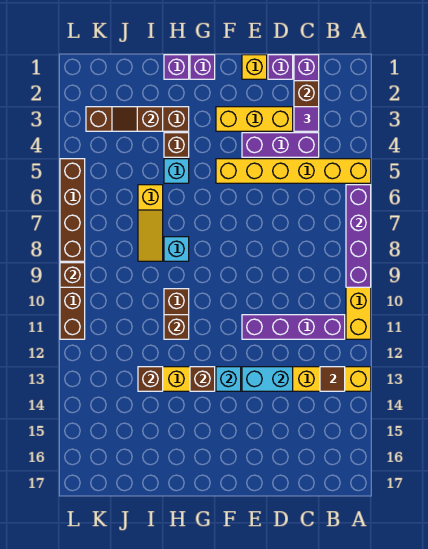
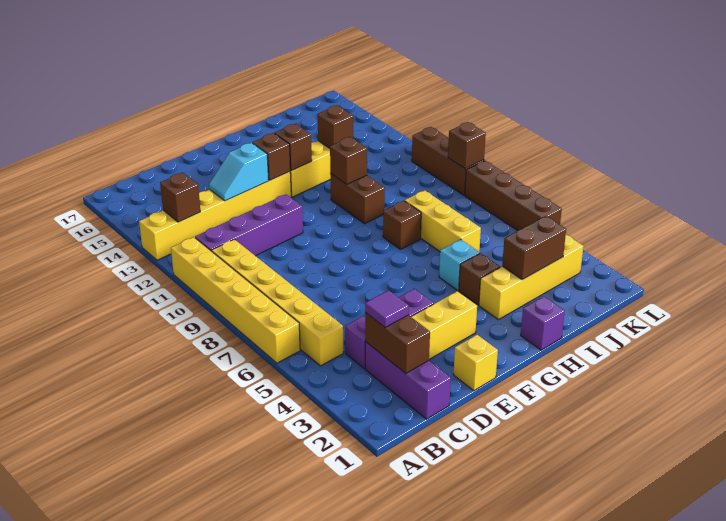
yellow brick A5:F5 level 1 -> yellow brick B5:B10 level 1
purple brick A6:A9 level 2 -> none
brown tile B13 level 2 -> brown brick B13 level 2
purple brick D1 level 1 -> none
cyan brick D13:E13 level 2 -> cyan slope D13:E13 level 2 top E
cyan brick F13 level 2 -> brown brick F13 level 2
purple brick G1 level 1 -> none
brown brick H3:K3 level 1 -> yellow brick H3:K3 level 1
cyan brick H8 level 1 -> brown brick H8 level 1
brown slope I3:J3 level 2 top I -> brown brick I3:J3 level 2
yellow slope I6:I8 level 1 top 6 -> yellow brick I6:I8 level 1

